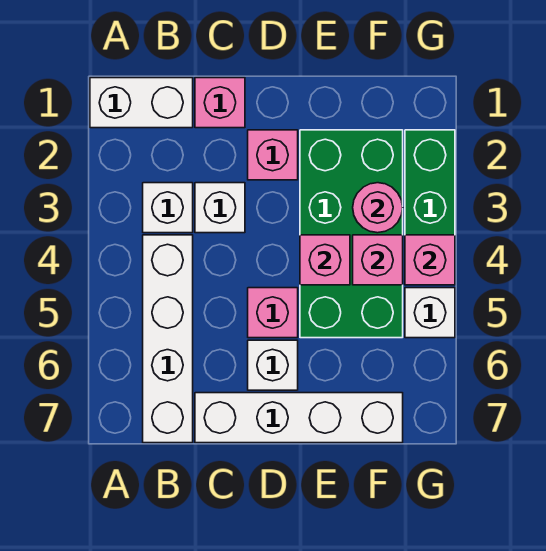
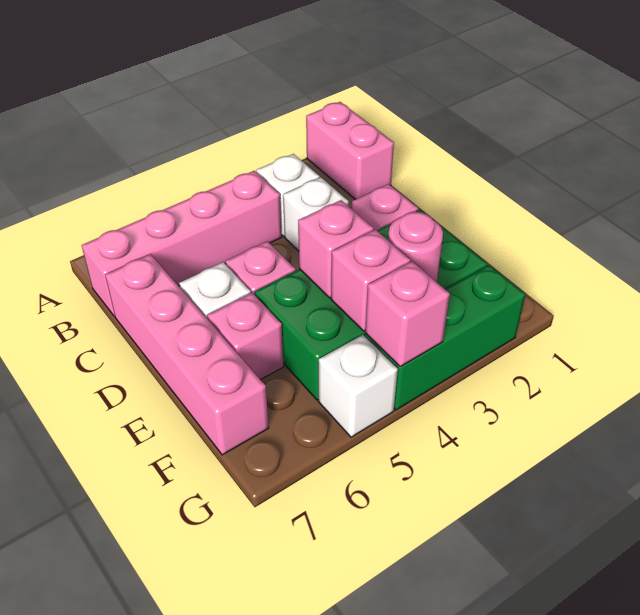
white brick A1:B1 level 1 -> pink brick A1:B1 level 1
white brick B4:B7 level 1 -> pink brick B4:B7 level 1
pink brick C1 level 1 -> pink brick E6 level 1
white brick C7:F7 level 1 -> pink brick C7:F7 level 1

